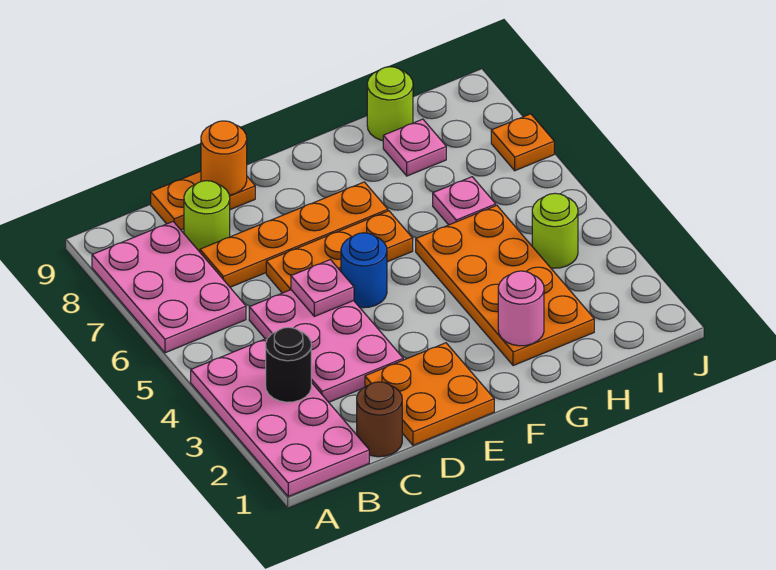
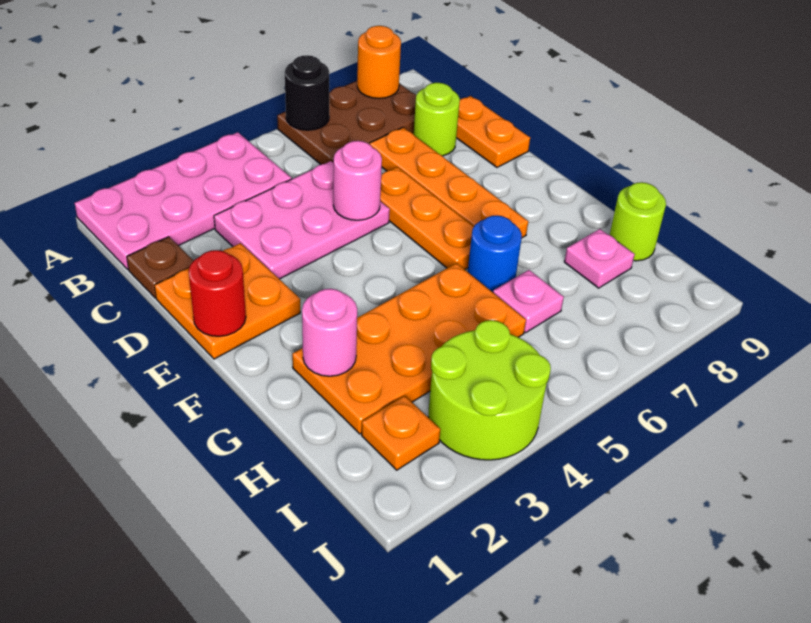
pink plate A6:B8 level 1 -> brown plate A6:B8 level 1
black round brick B3 level 2 -> black round brick A6 level 2
brown round brick C1 level 1 -> brown plate C1 level 1
pink plate D5 level 2 -> pink round brick D5 level 2
orange round brick D9 level 2 -> orange round brick A8 level 2
none -> red round brick E1 level 2
blue round brick E5 level 1 -> blue round brick G6 level 1
lime round brick I4 level 1 -> lime round brick I3:J4 level 1
orange plate J7 level 1 -> orange plate I2 level 1

